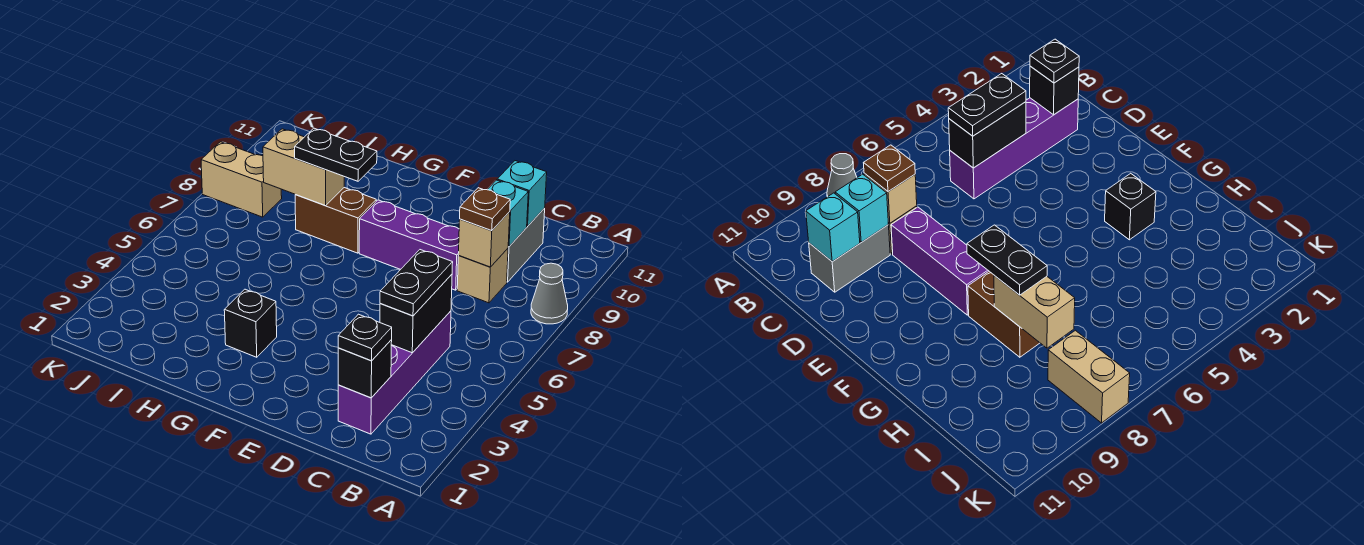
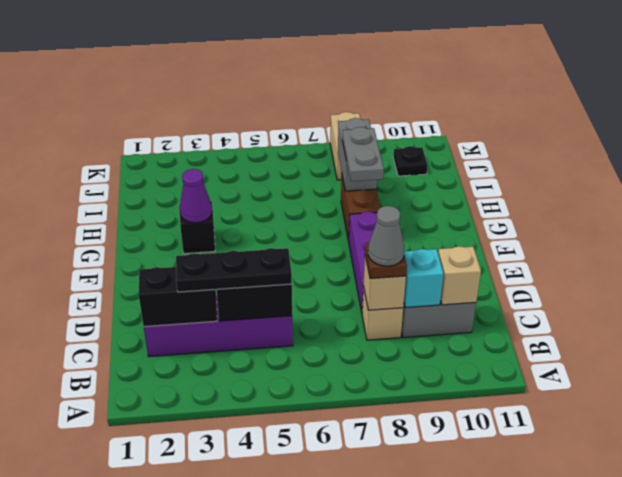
grey cone A8 level 1 -> grey cone C8 level 4
black brick C2 level 2 -> black brick C2:C3 level 2
black plate C2 level 3 -> black plate J10 level 1
black plate C4:C5 level 3 -> black plate C3:C5 level 3
cyan brick C10 level 2 -> tan brick C10 level 2
none -> purple cone G3 level 2
black plate G8:H8 level 3 -> grey plate G8:H8 level 3
tan brick H8:I8 level 2 -> grey brick H8:I8 level 2

